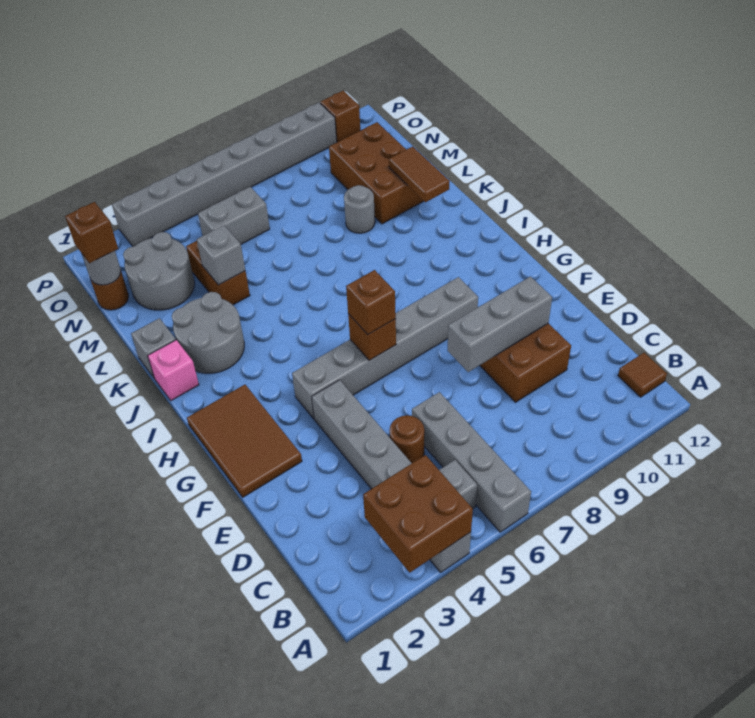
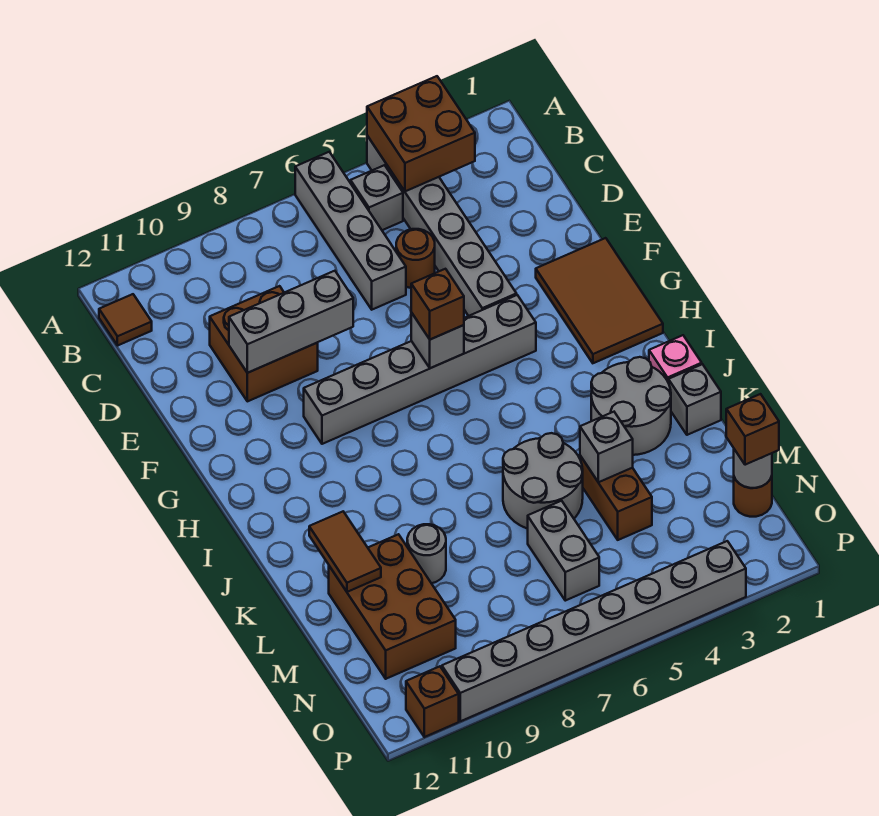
brown brick G6 level 2 -> grey brick G6 level 2
grey round brick M2:N3 level 1 -> grey round brick K5:L6 level 1
grey brick N5:N6 level 1 -> grey brick M6:N6 level 1

